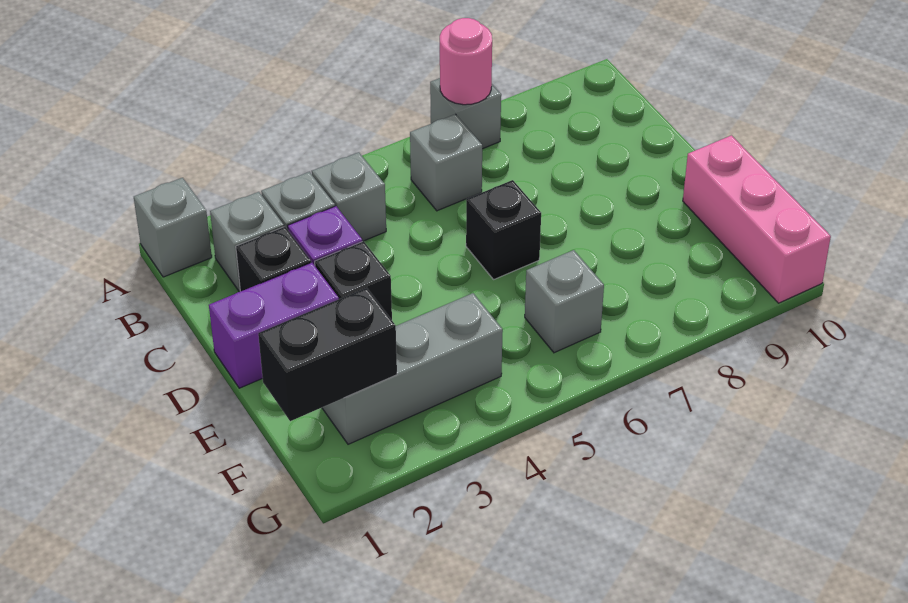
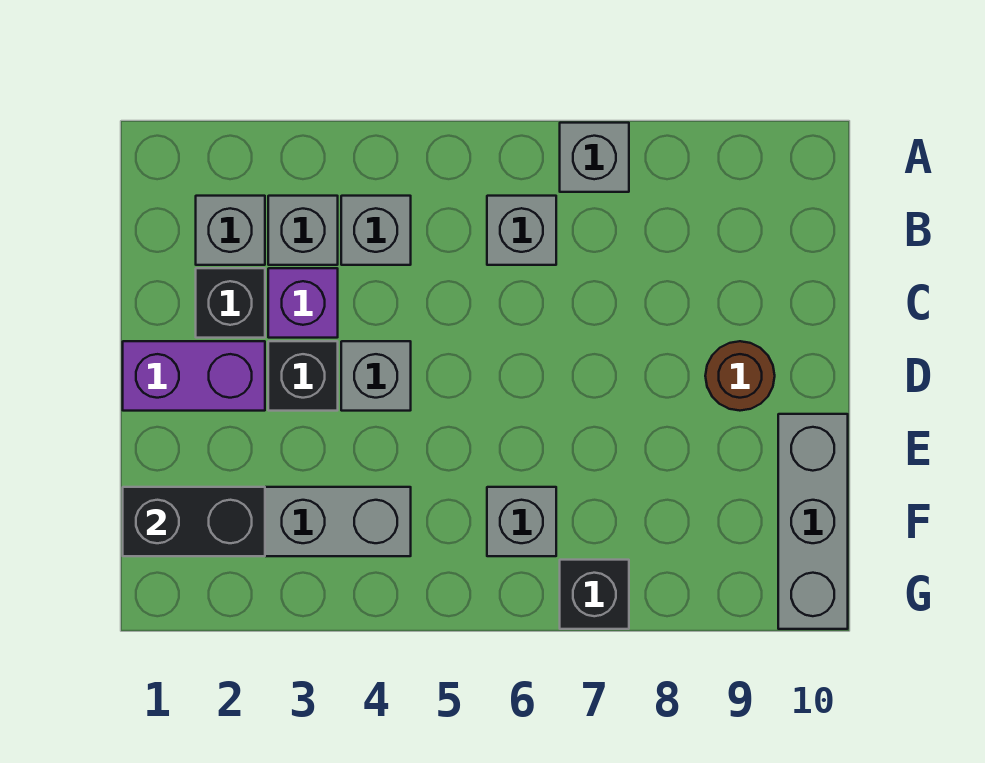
grey brick A1 level 1 -> grey brick D4 level 1
pink round brick A7 level 2 -> none
black brick D6 level 1 -> black brick G7 level 1
none -> brown round brick D9 level 1
pink brick E10:G10 level 1 -> grey brick E10:G10 level 1

